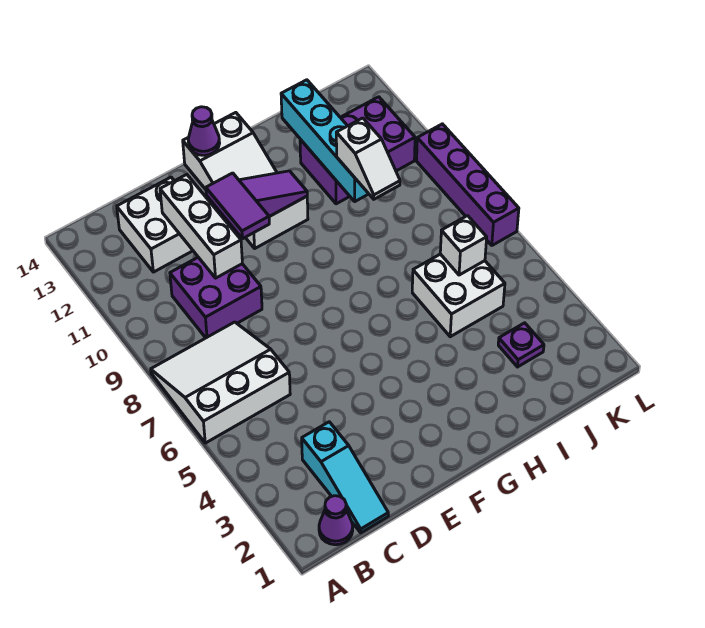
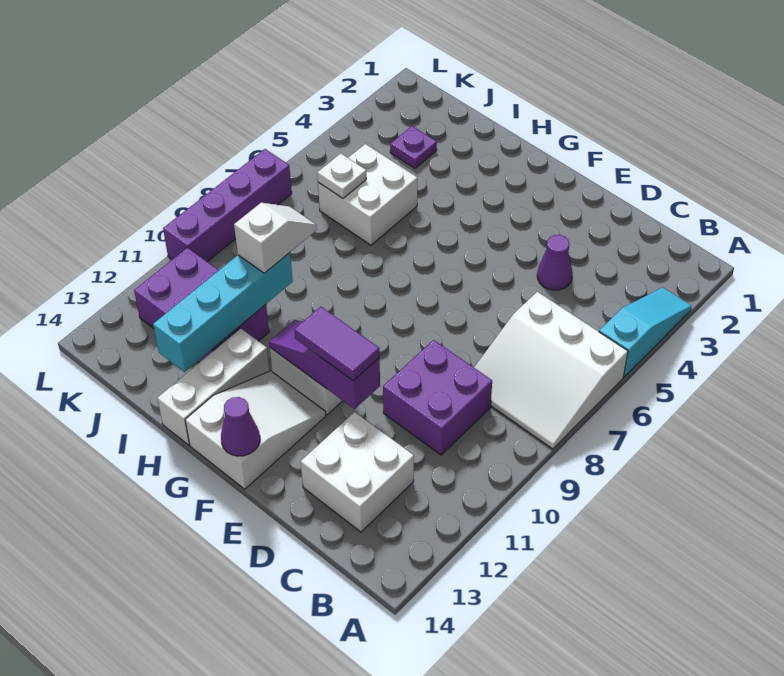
purple cone B1 level 1 -> purple cone D4 level 1
cyan slope C1:C3 level 1 top 3 -> cyan slope A3:A5 level 1 top 5
white brick D10:D12 level 2 -> white brick H12:H14 level 1
purple tile E10:E11 level 3 -> purple tile E11:F11 level 3
white brick J6 level 2 -> white plate J6 level 2

